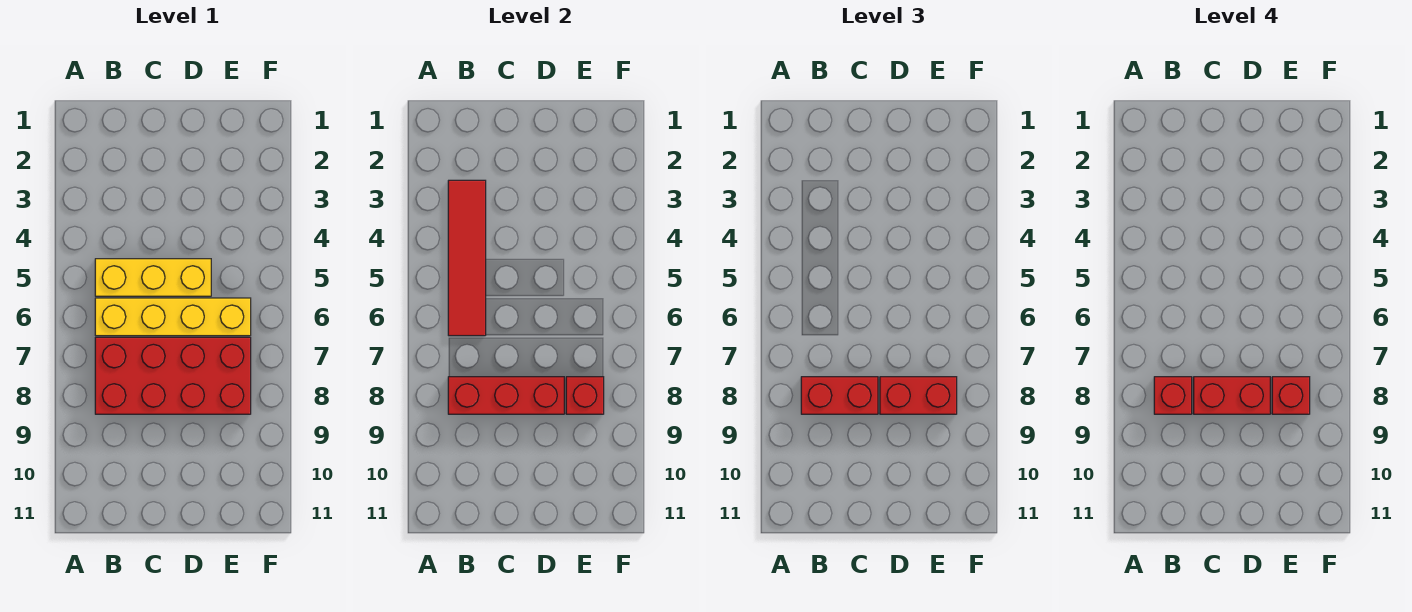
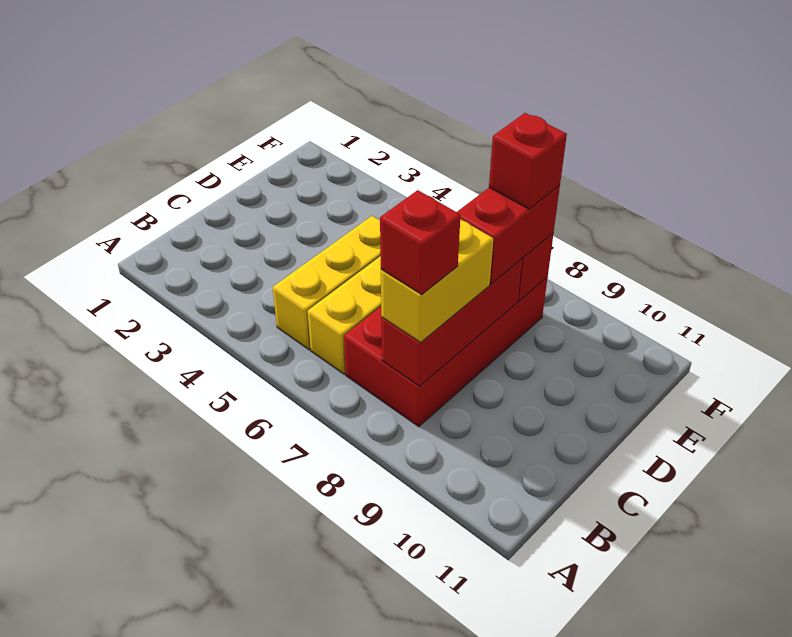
red tile B3:B6 level 2 -> none
red brick B8:C8 level 3 -> yellow brick B8:C8 level 3
red brick C8:D8 level 4 -> none

